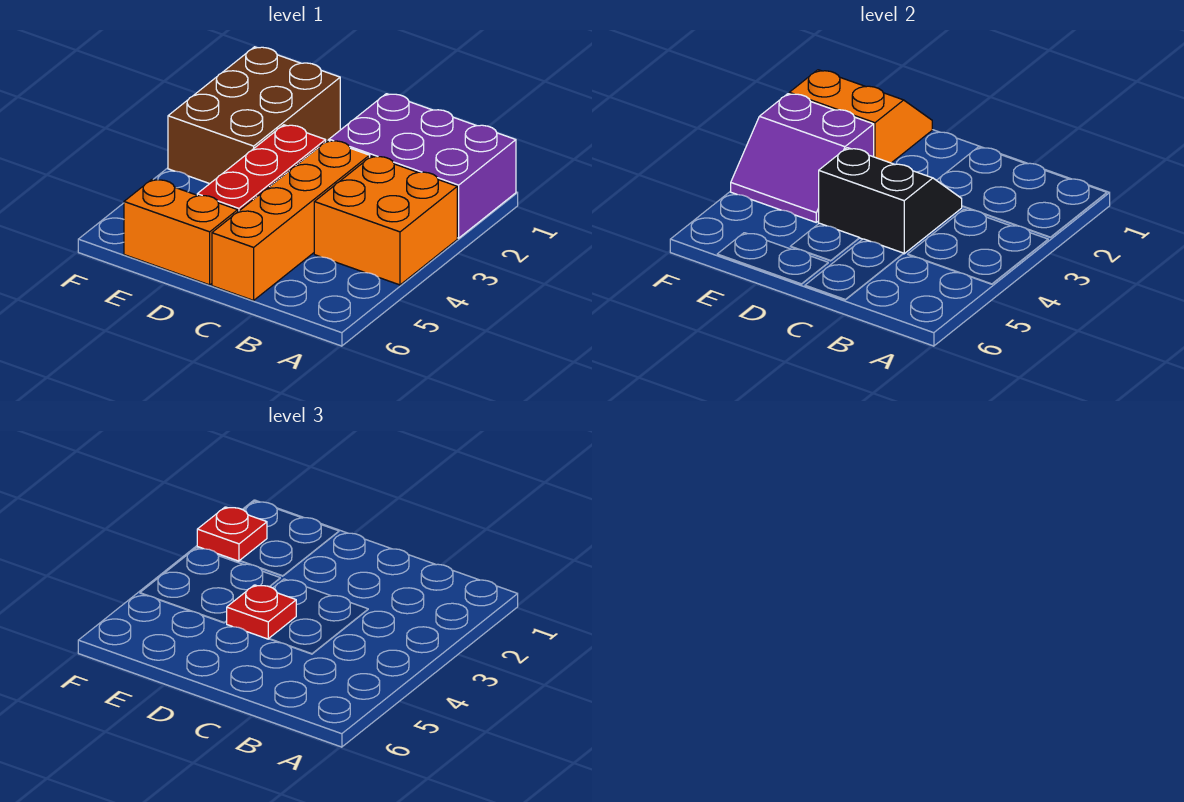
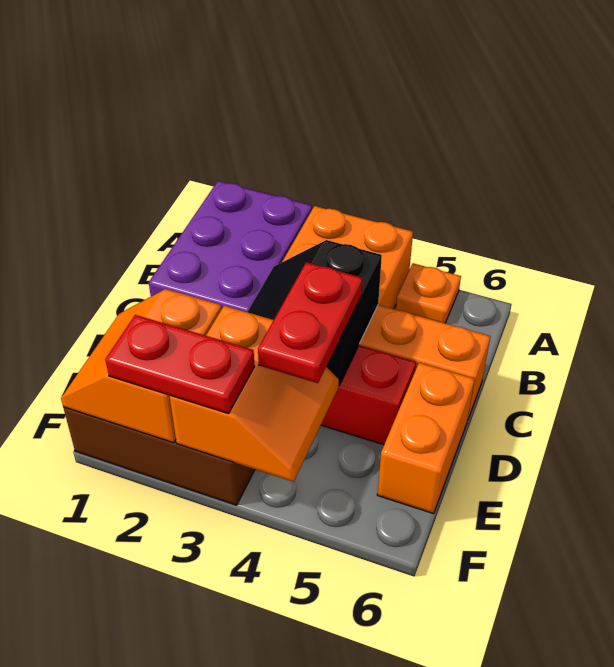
none -> orange plate A5 level 1
red plate D4 level 3 -> red plate D4:E4 level 3
purple slope E3:F4 level 2 top 3 -> orange slope E3:F4 level 2 top 3
red plate F2 level 3 -> red plate F2:F3 level 3

